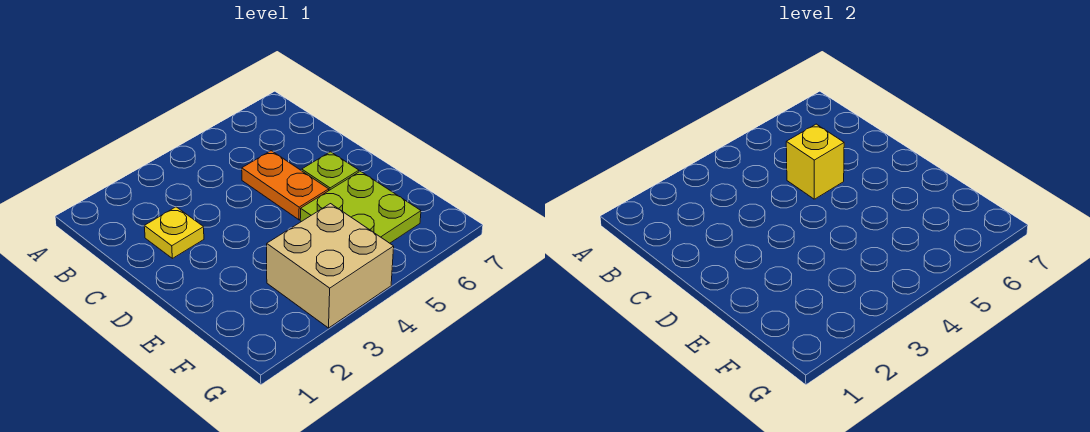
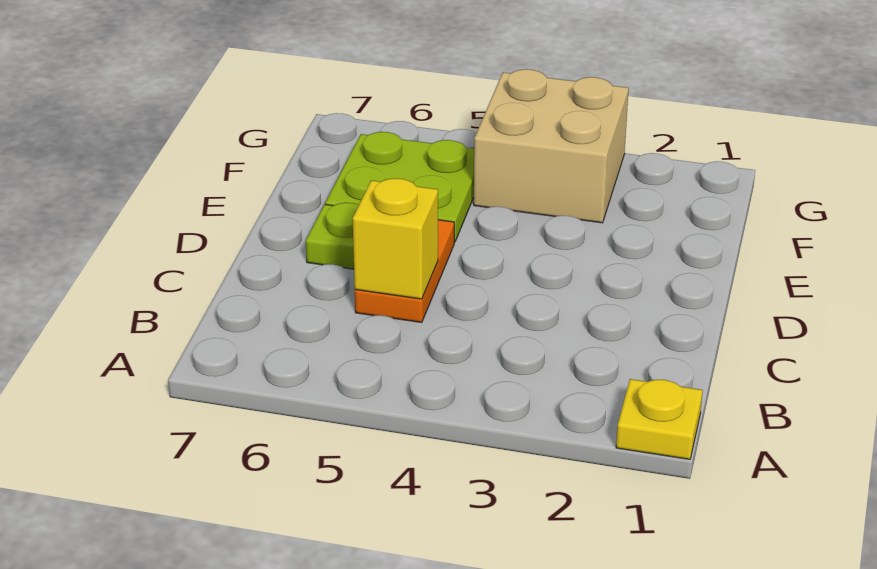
yellow plate C2 level 1 -> yellow plate A1 level 1

